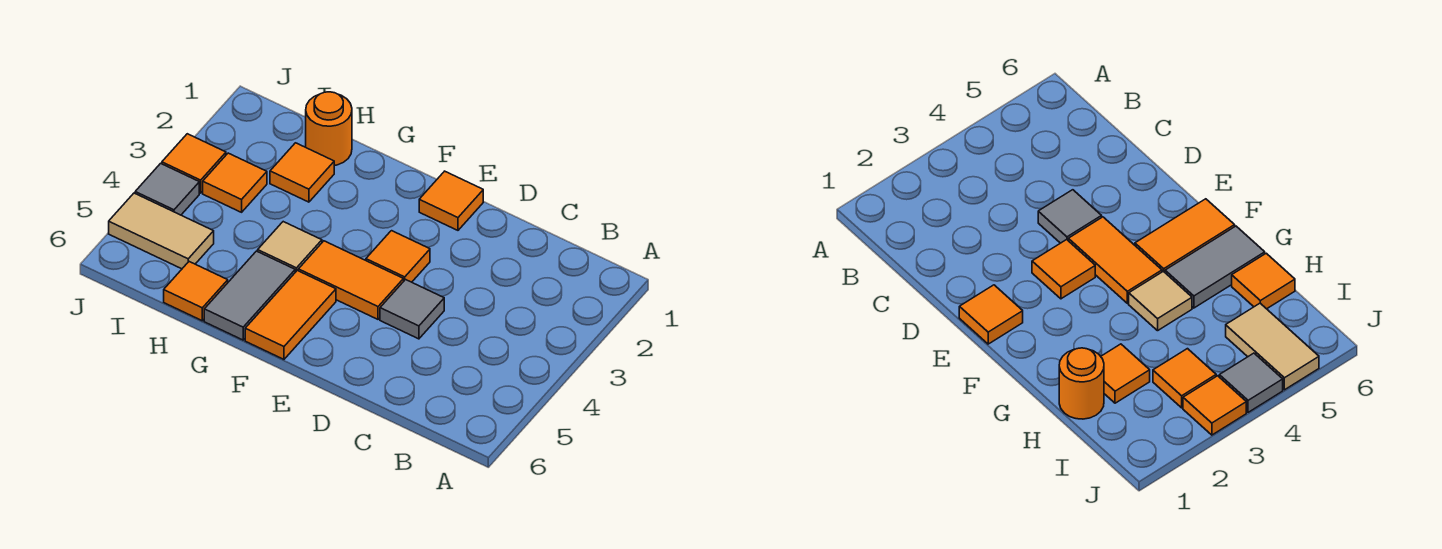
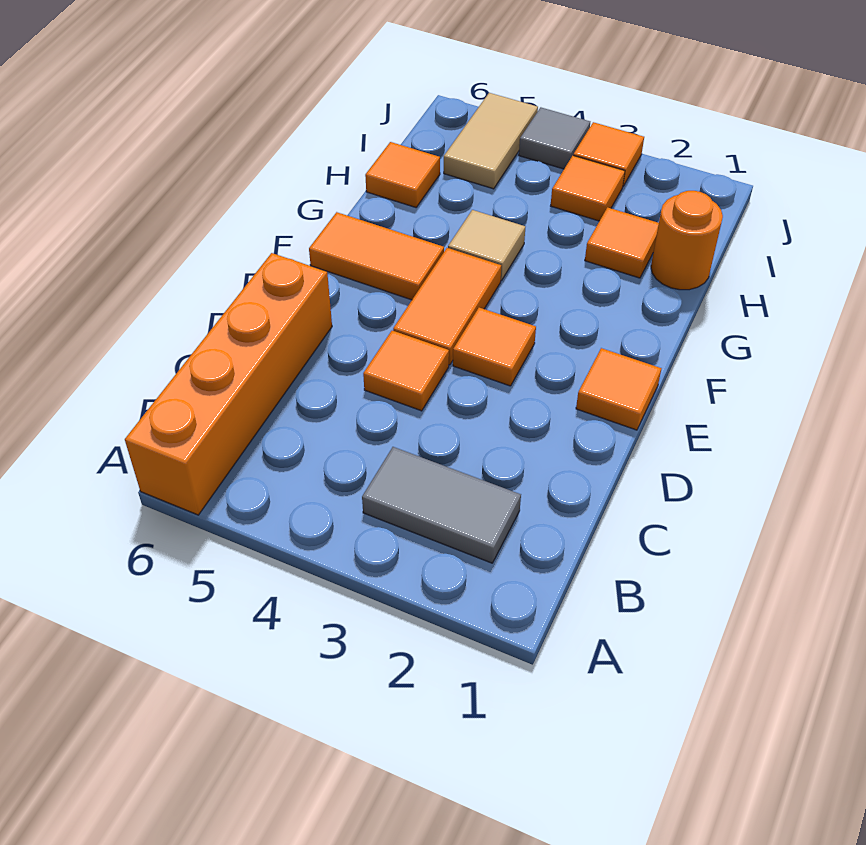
none -> orange brick A6:D6 level 1
grey tile D4 level 1 -> orange tile D4 level 1
grey tile G5:G6 level 1 -> grey tile B2:B3 level 1

